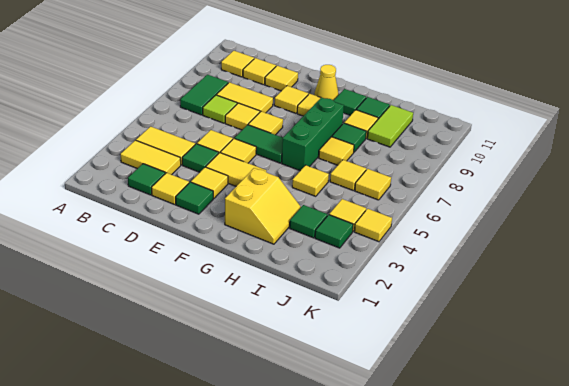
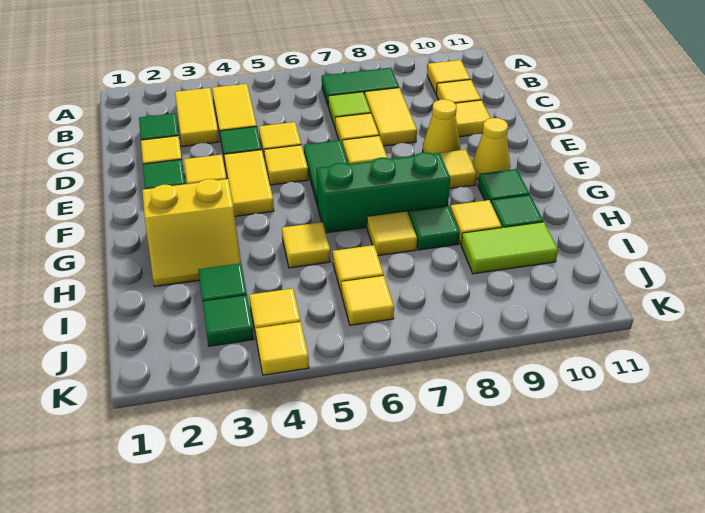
yellow tile E9 level 1 -> yellow cone E9 level 1

